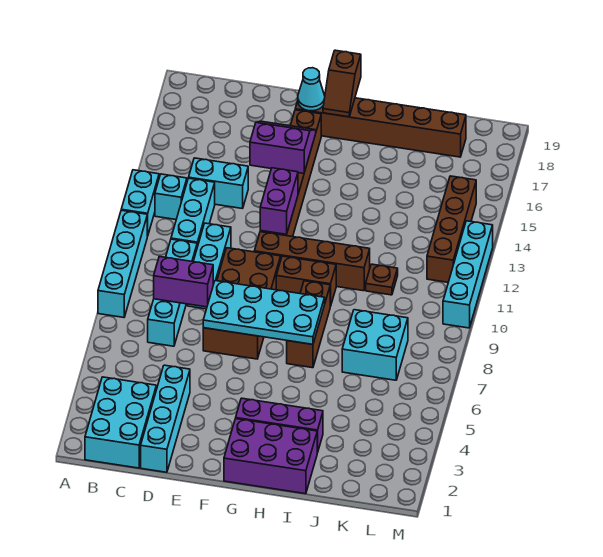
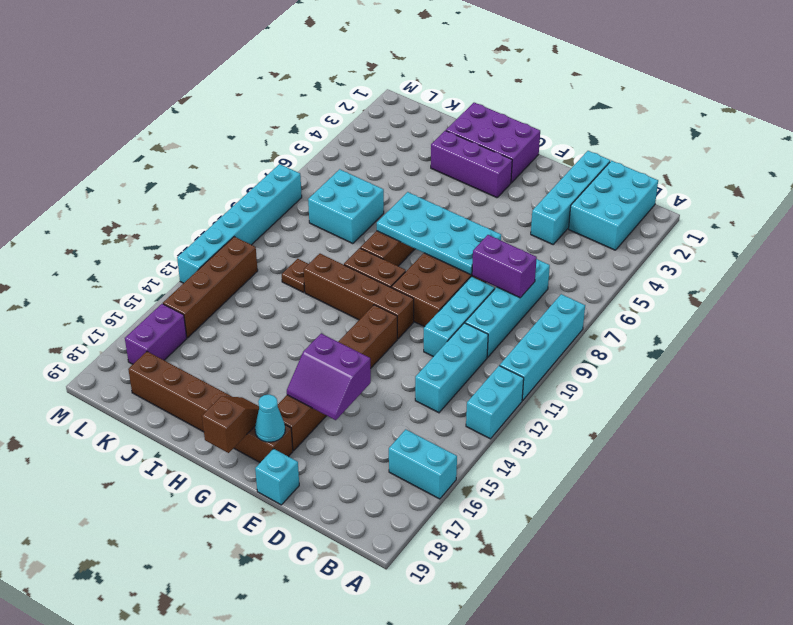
cyan brick B13 level 1 -> cyan brick E19 level 1
cyan brick C14:D14 level 1 -> cyan brick A16:B16 level 1
purple brick F12:F13 level 2 -> purple brick L16:L17 level 1
cyan brick M10:M13 level 1 -> cyan brick M8:M13 level 1

